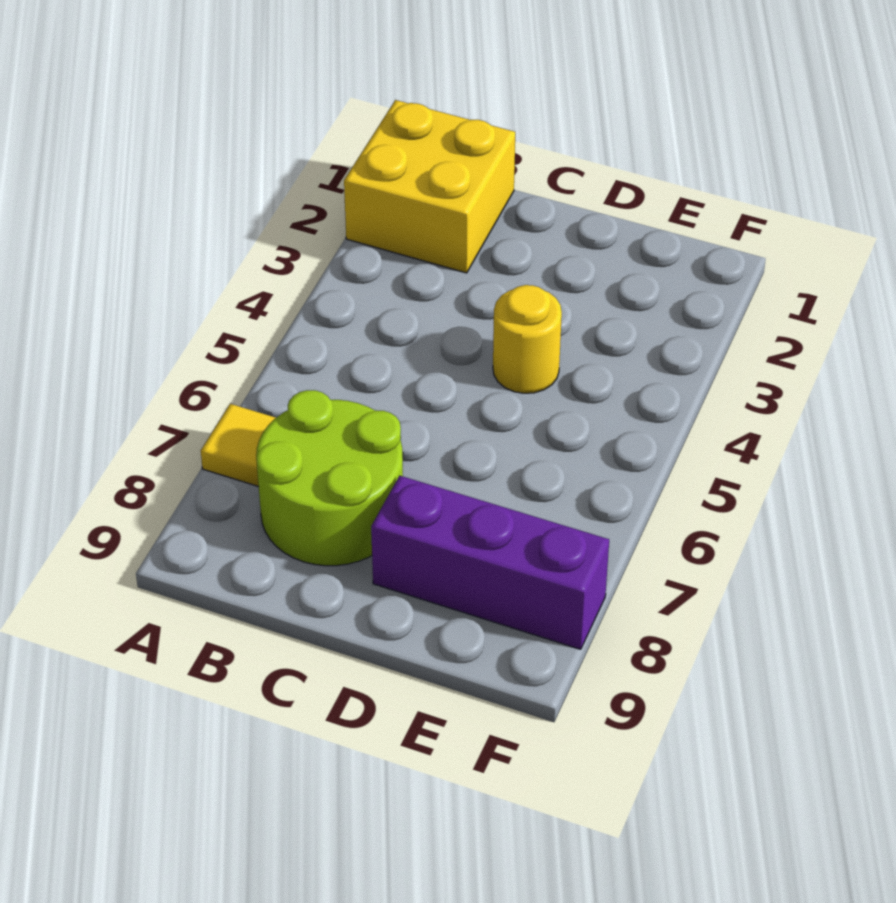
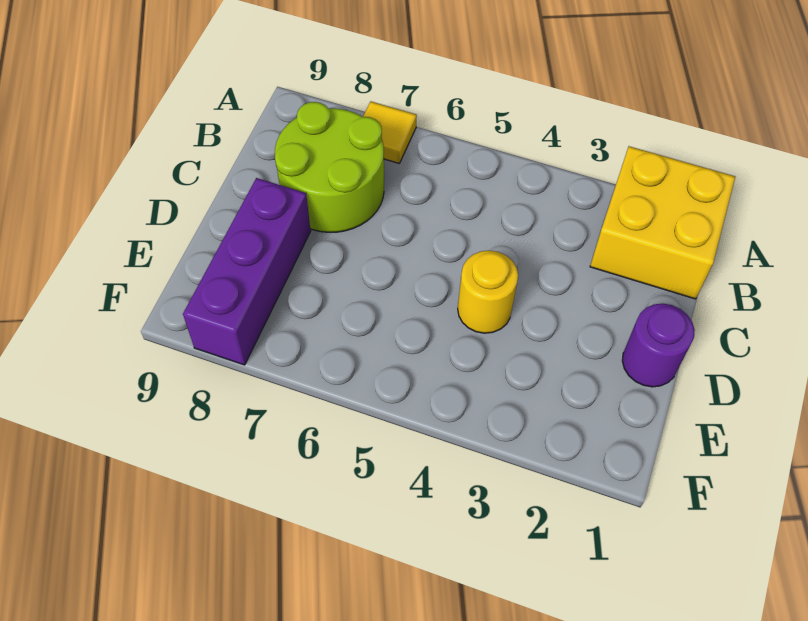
none -> purple round brick D1 level 1

